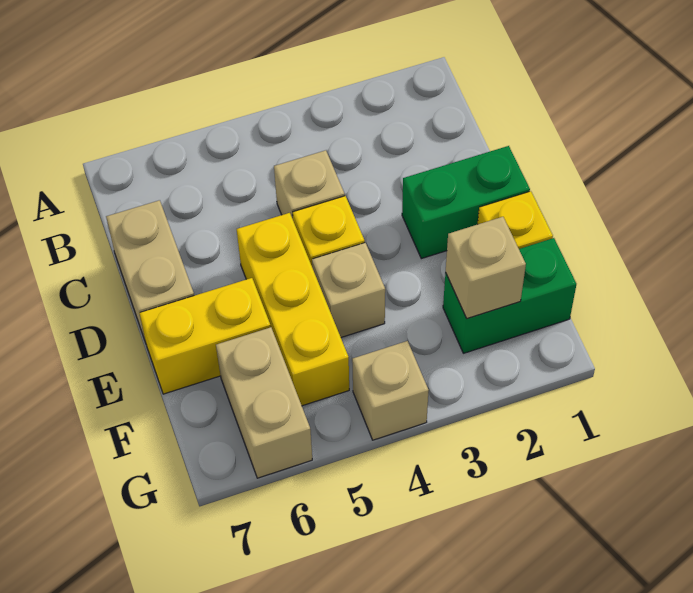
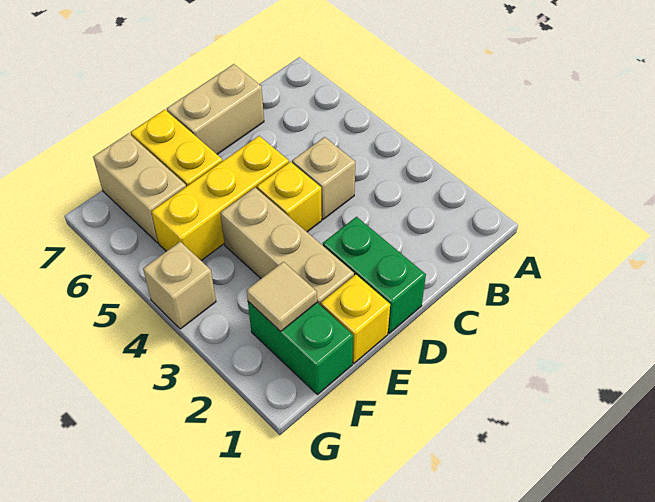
tan brick E4 level 1 -> tan brick E2:E4 level 1
tan brick F2 level 2 -> tan tile F2 level 2
tan brick F6:G6 level 1 -> tan brick F6:F7 level 1

